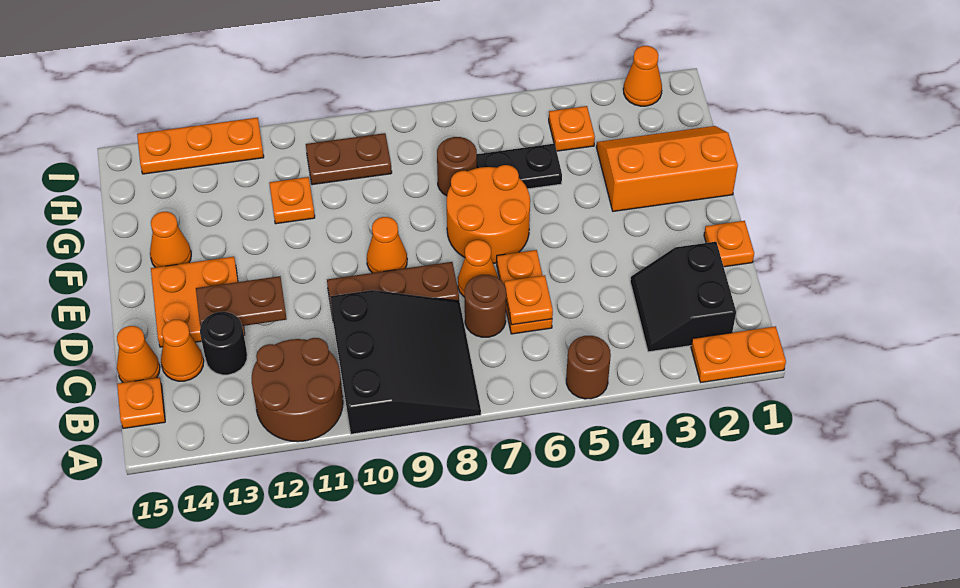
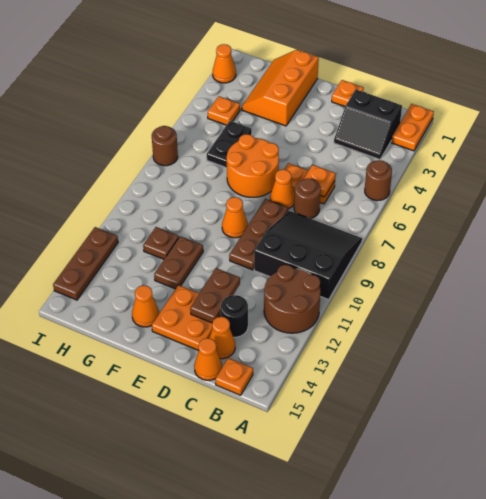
brown round brick G7 level 1 -> brown round brick I7 level 1
orange plate G11 level 1 -> brown plate G11 level 1
brown plate H9:H10 level 1 -> brown plate F11:F12 level 1
orange plate I12:I14 level 1 -> brown plate I12:I14 level 1

